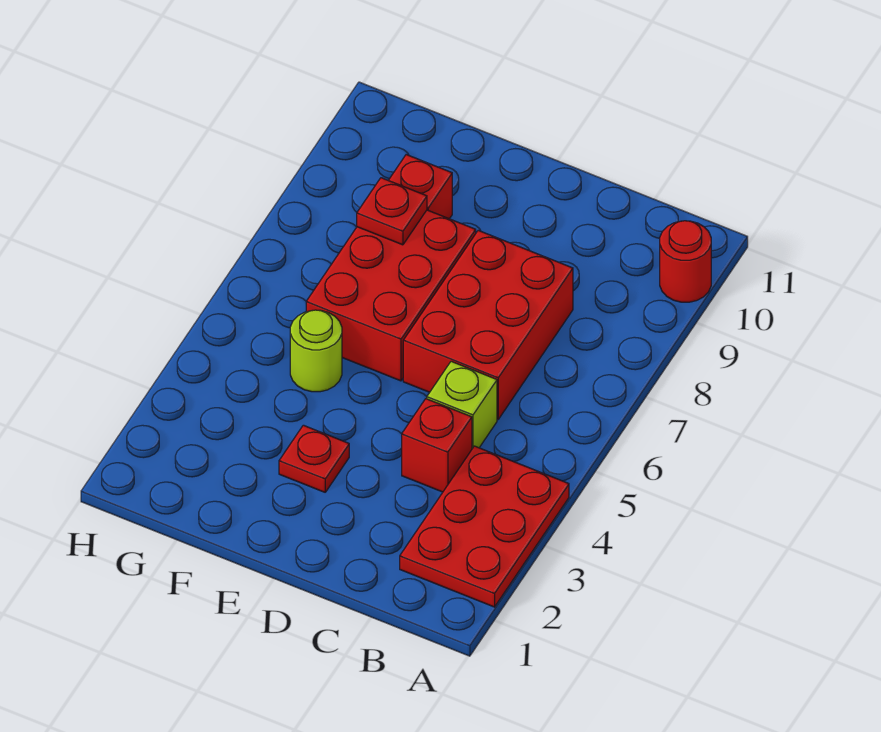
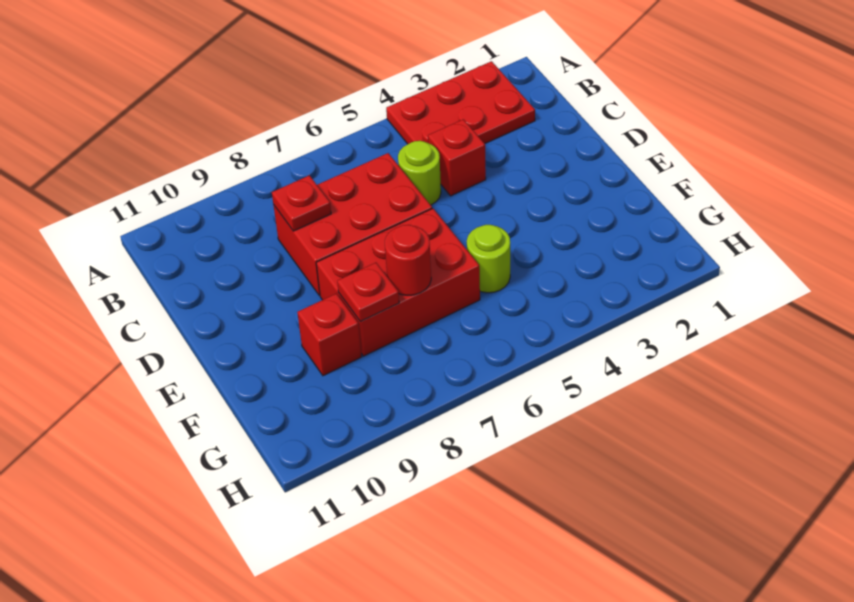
red round brick A10 level 1 -> red round brick F7 level 2
lime brick C5 level 1 -> lime round brick C5 level 1
red plate E3 level 1 -> red plate C8 level 2

